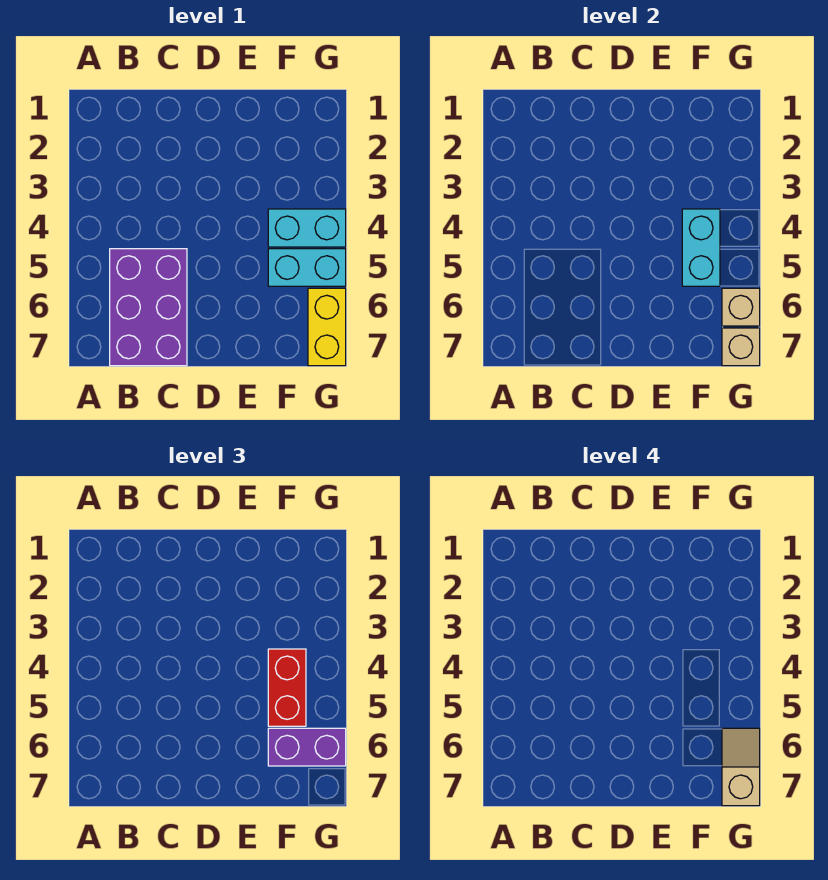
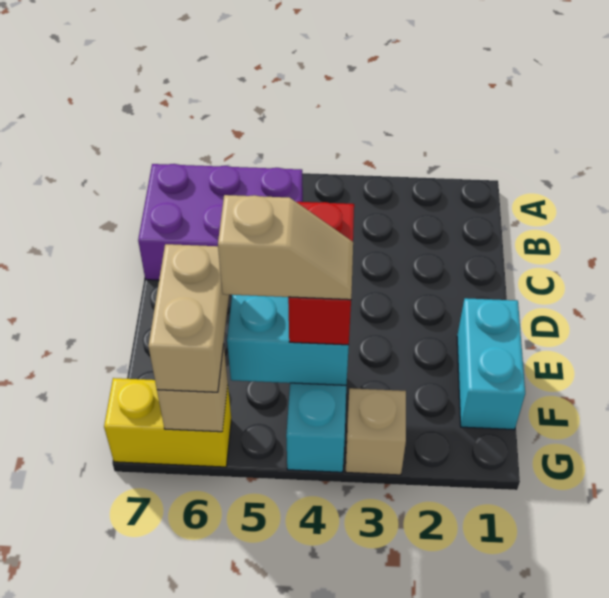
red brick F4:F5 level 3 -> red brick E4:F4 level 3
cyan brick F5:G5 level 1 -> cyan brick E1:F1 level 1
purple brick F6:G6 level 3 -> tan brick F6:G6 level 3
tan slope G6:G7 level 4 top 7 -> tan slope F4:F5 level 4 top 5
tan brick G7 level 2 -> tan brick G3 level 1

